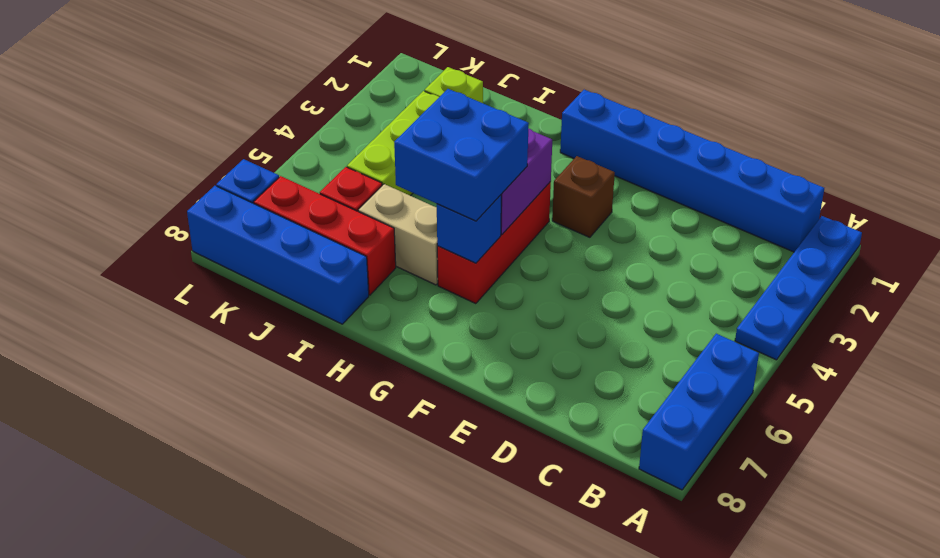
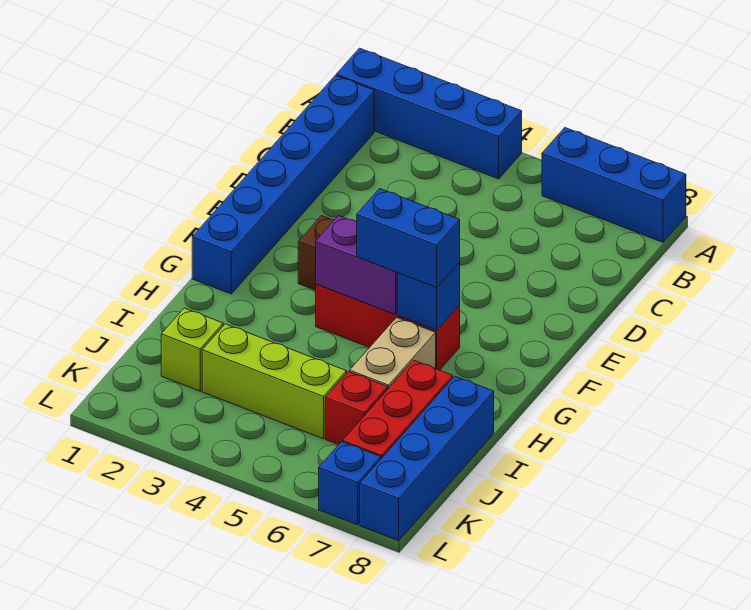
blue plate A1:A4 level 1 -> blue brick A1:A4 level 1
blue brick G5:H6 level 3 -> blue brick G5:G6 level 3

